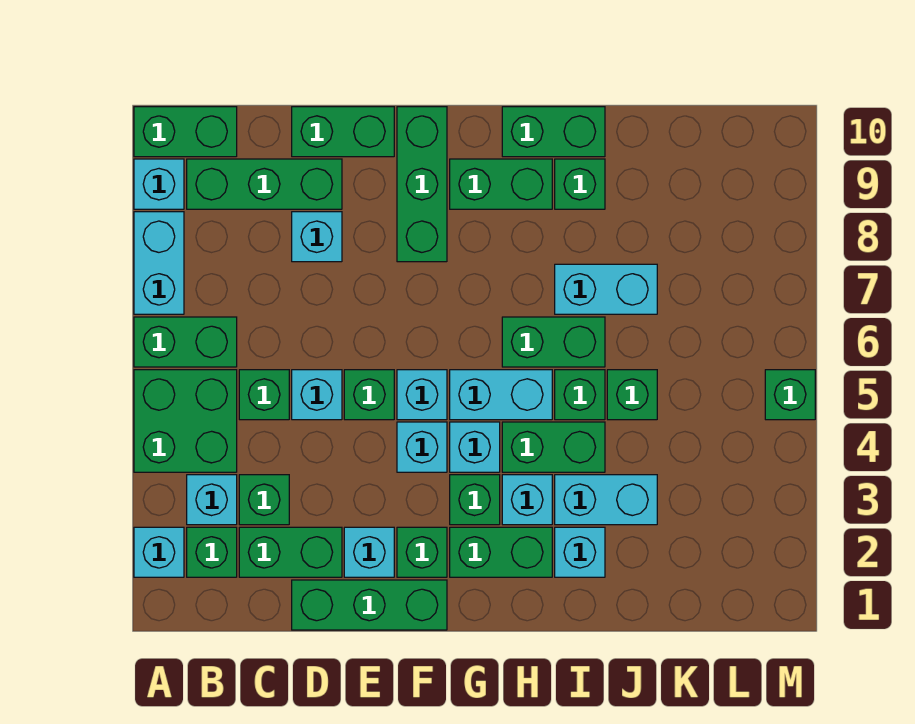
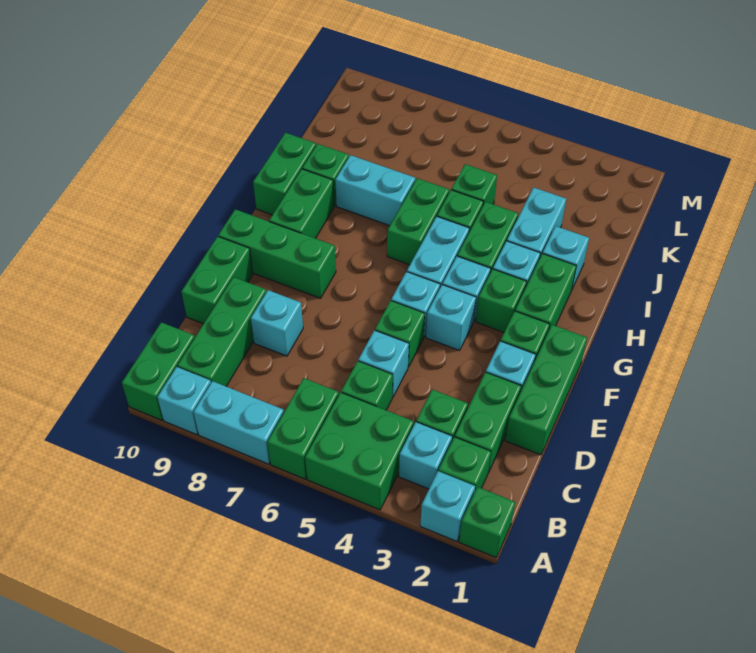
cyan brick I7:J7 level 1 -> cyan brick I7:I8 level 1
green brick M5 level 1 -> green brick A1 level 1

